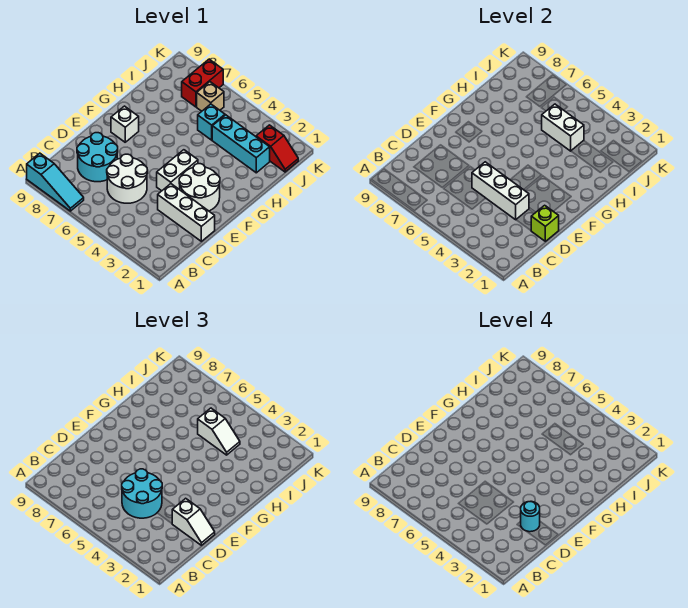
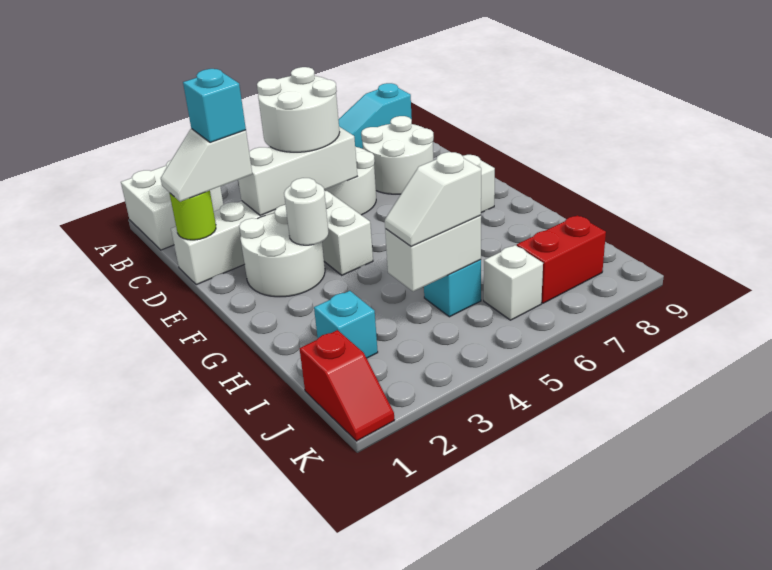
none -> white brick A1:B2 level 1
cyan round brick C4:D5 level 3 -> white round brick C4:D5 level 3
cyan round brick C7:D8 level 1 -> white round brick C7:D8 level 1
lime brick D1 level 2 -> lime round brick D1 level 2
cyan round brick D2 level 4 -> cyan brick D2 level 4
none -> white round brick F3 level 2
cyan brick I2:I4 level 1 -> cyan brick I2 level 1
red slope J1:J2 level 1 top 2 -> red slope J1:K1 level 1 top J
tan brick J6 level 1 -> white brick J6 level 1
red brick J7:K7 level 1 -> red brick J7:J8 level 1

